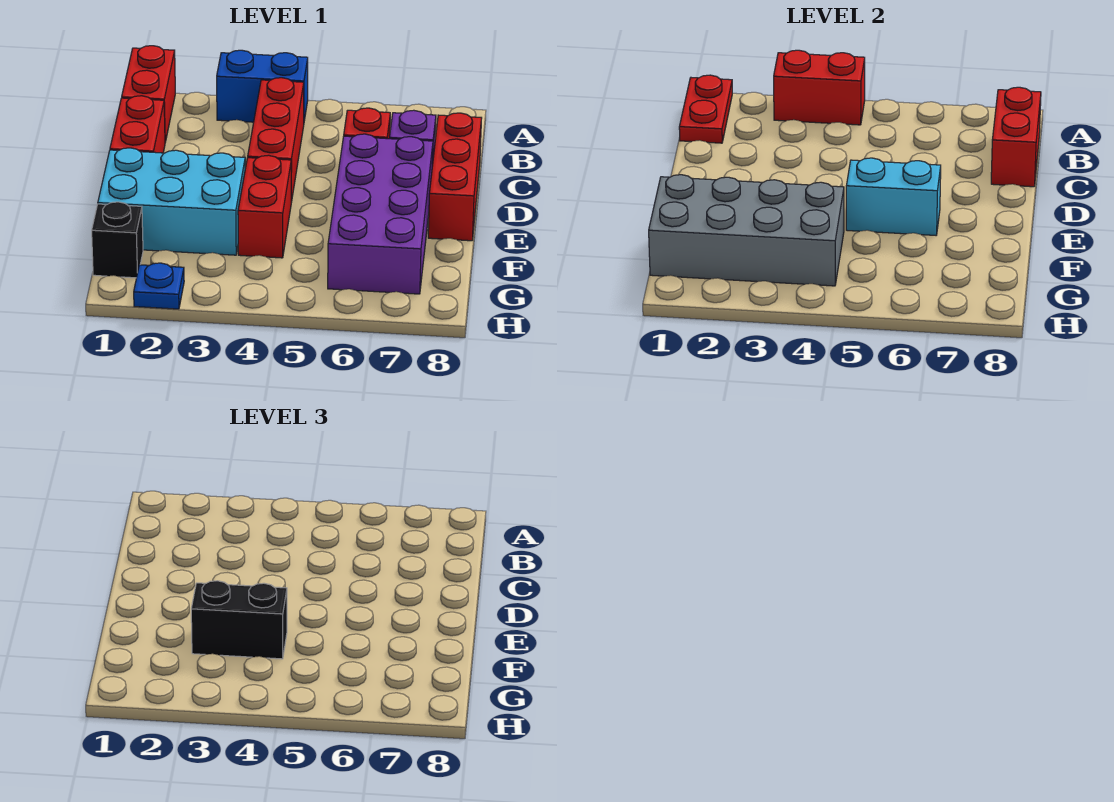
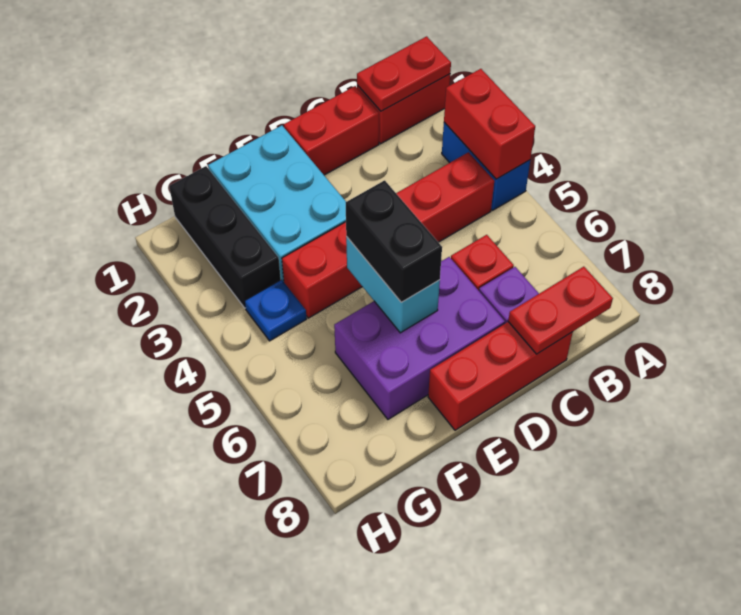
red brick B8:C8 level 2 -> red plate B8:C8 level 2
purple brick D6:G7 level 1 -> purple brick D6:F7 level 1
grey brick F1:G4 level 2 -> none
black brick F3:F4 level 3 -> black brick E5:E6 level 3
black brick G1 level 1 -> black brick G1:G3 level 1
blue plate H2 level 1 -> blue plate G4 level 1

